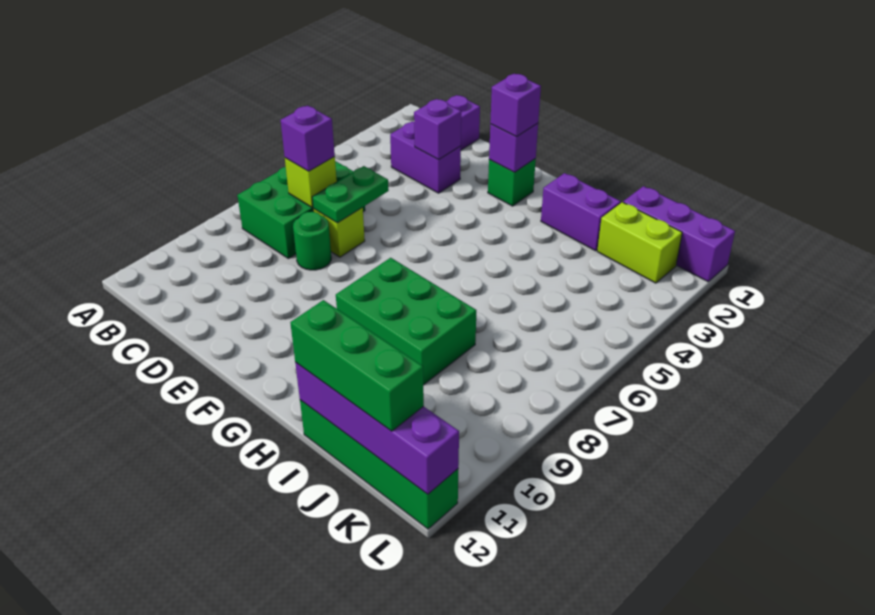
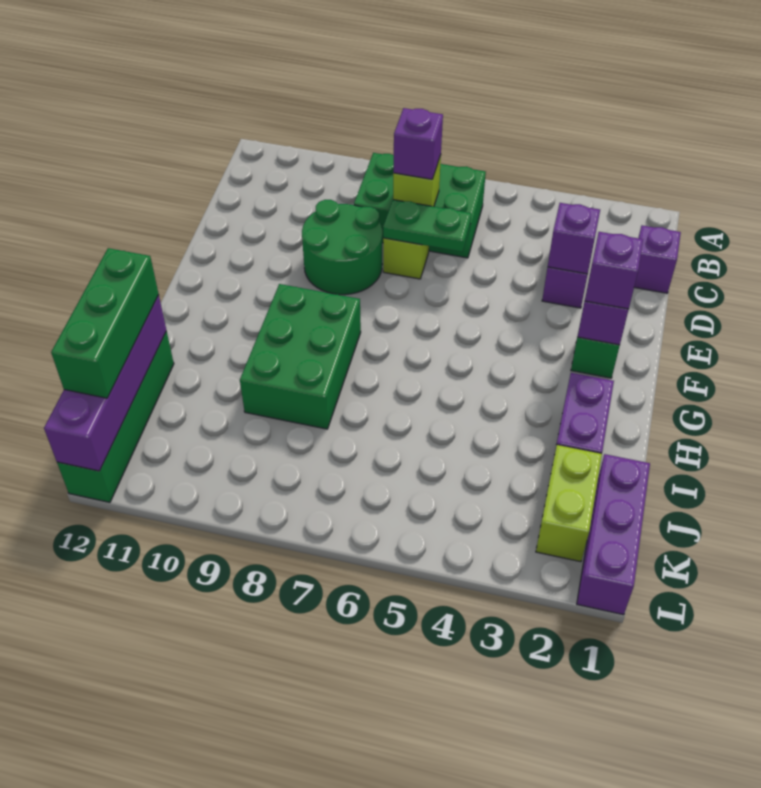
green round brick D8 level 1 -> green round brick D8:E9 level 1

